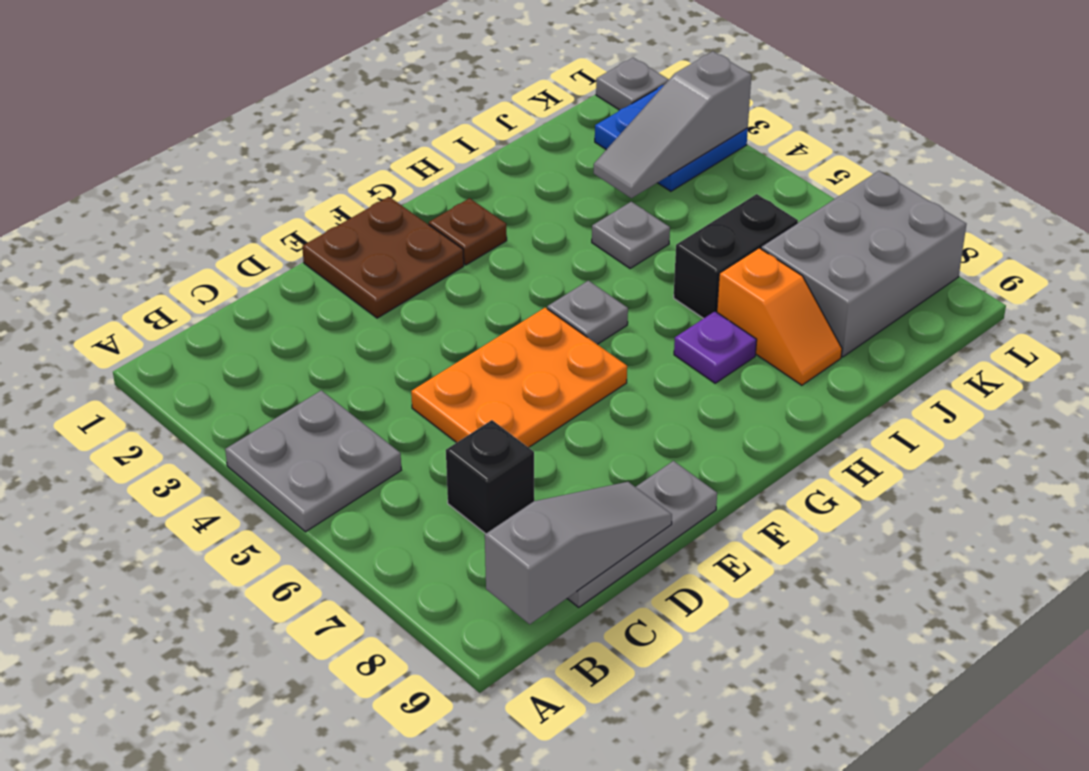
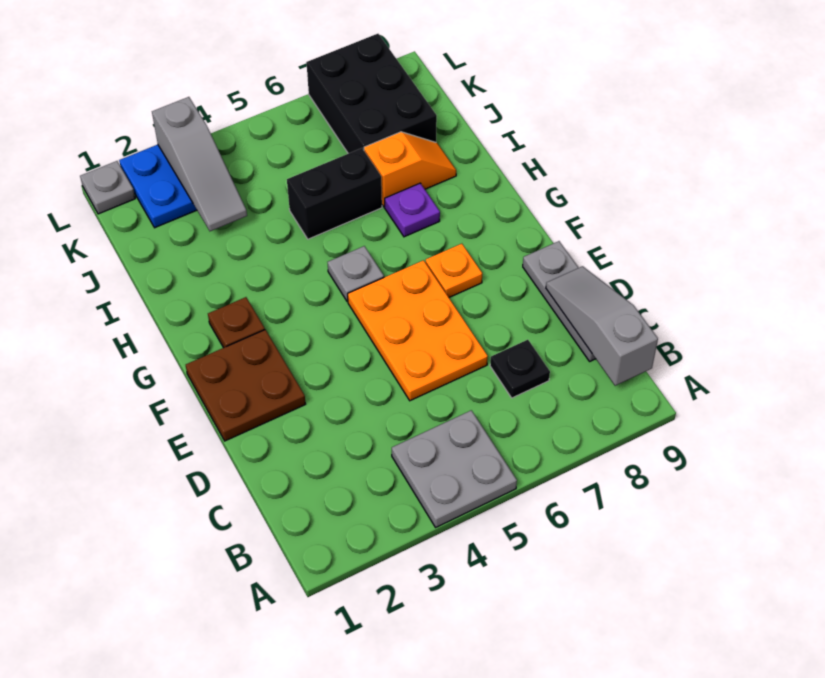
black brick C7 level 1 -> black plate C7 level 1
none -> orange plate F7 level 1
grey plate I4 level 1 -> none
black brick I6:J6 level 1 -> black brick I5:I6 level 1
grey brick J7:L8 level 1 -> black brick J7:L8 level 1

